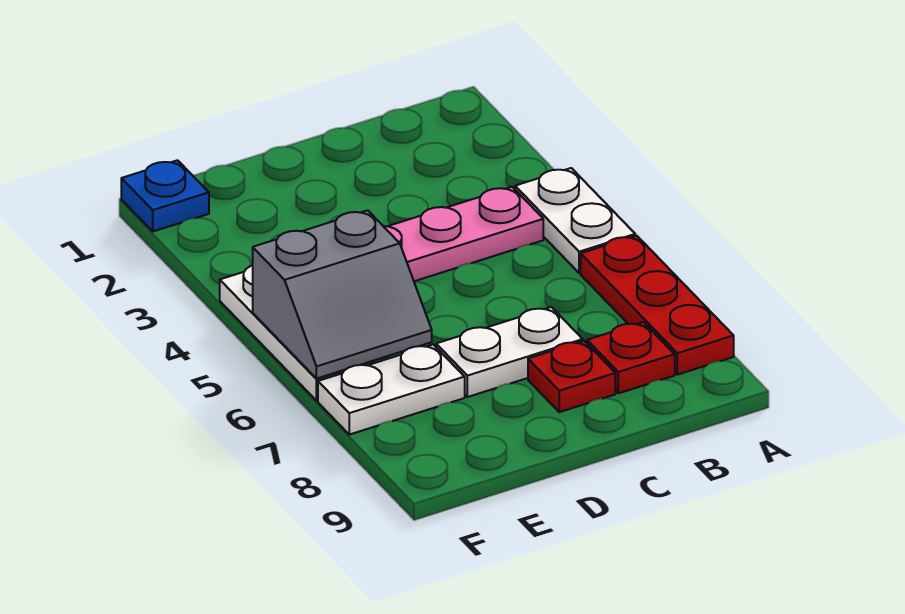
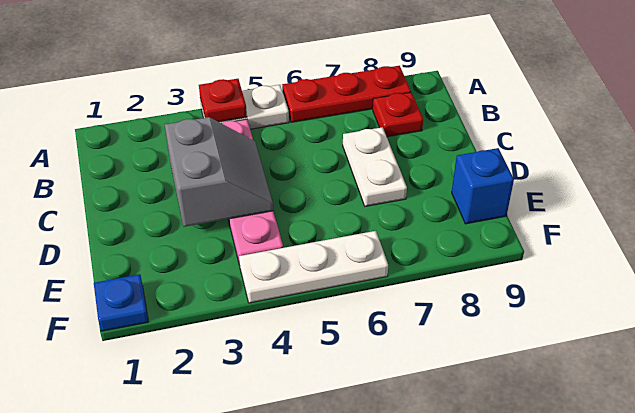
red plate C8 level 1 -> red plate A4 level 2
grey slope E5:F6 level 2 top 5 -> grey slope C3:D4 level 2 top 3
white plate E7:F7 level 1 -> none
none -> blue brick E9 level 1

